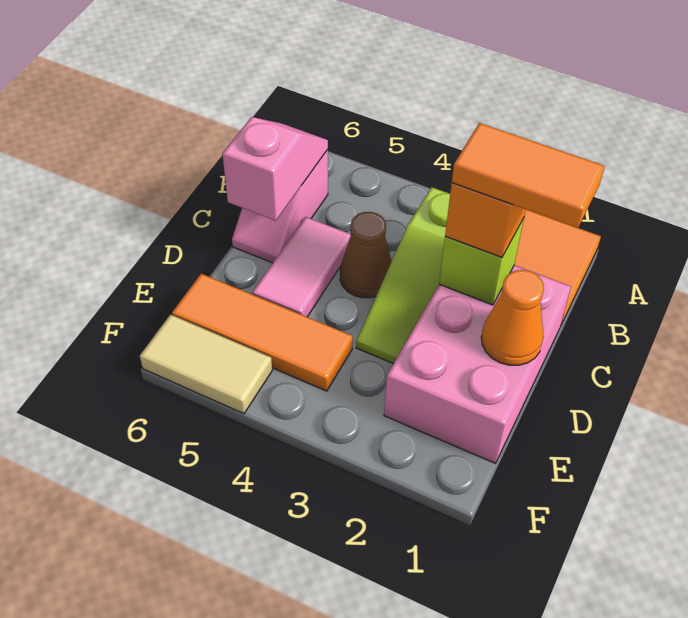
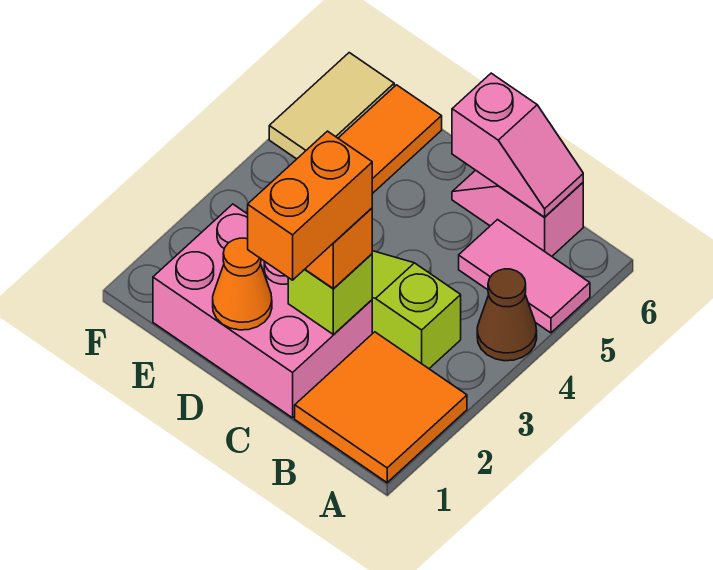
orange tile C1:C2 level 4 -> orange brick C1:C2 level 4
brown cone C4 level 1 -> brown cone A4 level 1
pink tile C5:D5 level 1 -> pink tile A5:B5 level 1

